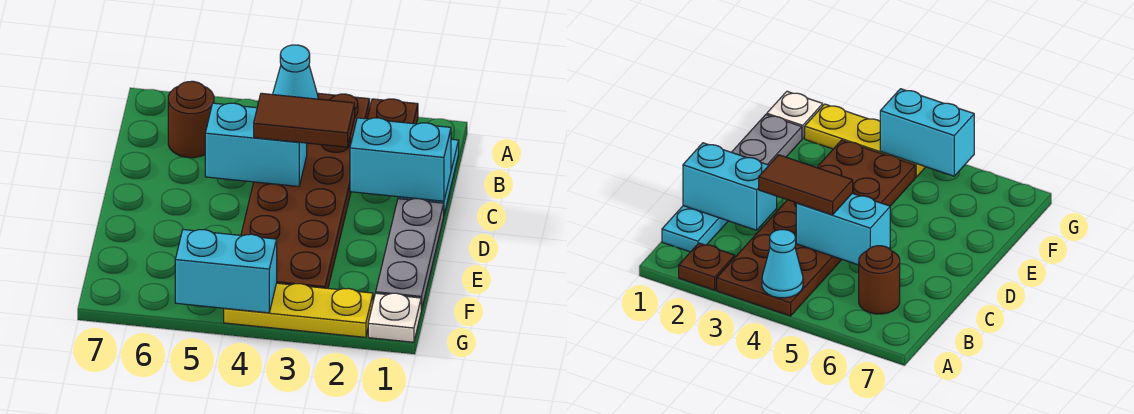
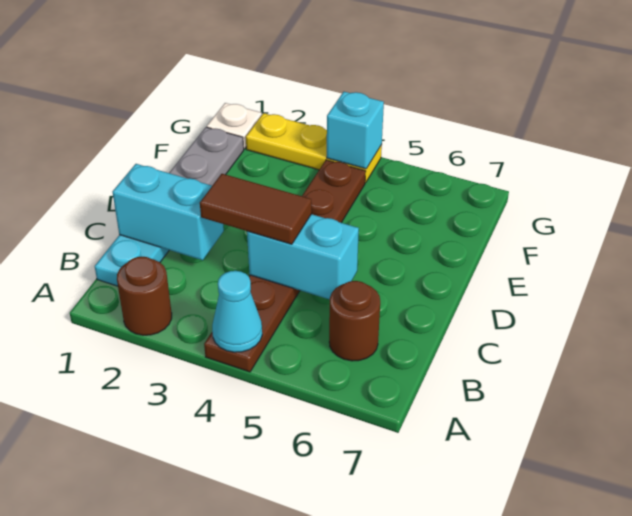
brown plate A2 level 1 -> brown round brick A2 level 1
brown plate A3:F4 level 1 -> brown plate A4:F4 level 1
cyan brick G4:G5 level 2 -> cyan brick G4 level 2

